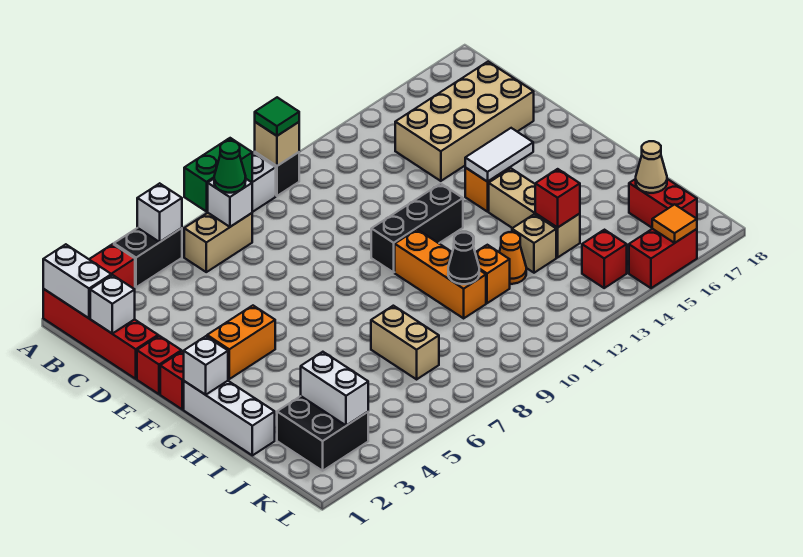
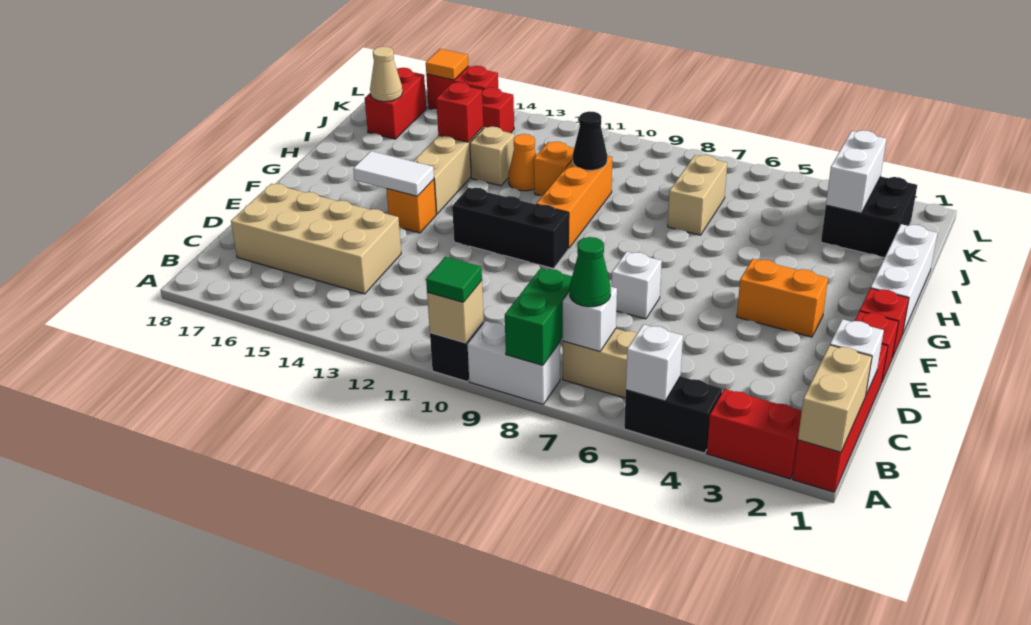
white brick A1:B1 level 2 -> tan brick A1:B1 level 2
green brick A7:A8 level 2 -> green brick A8:B8 level 2
white brick G1 level 2 -> white brick E7 level 1

